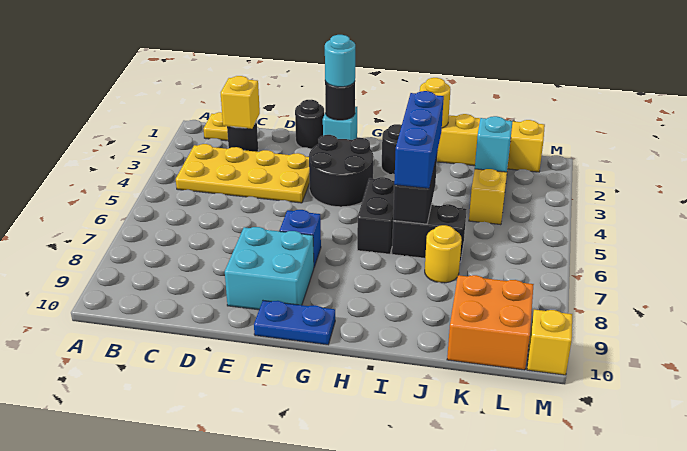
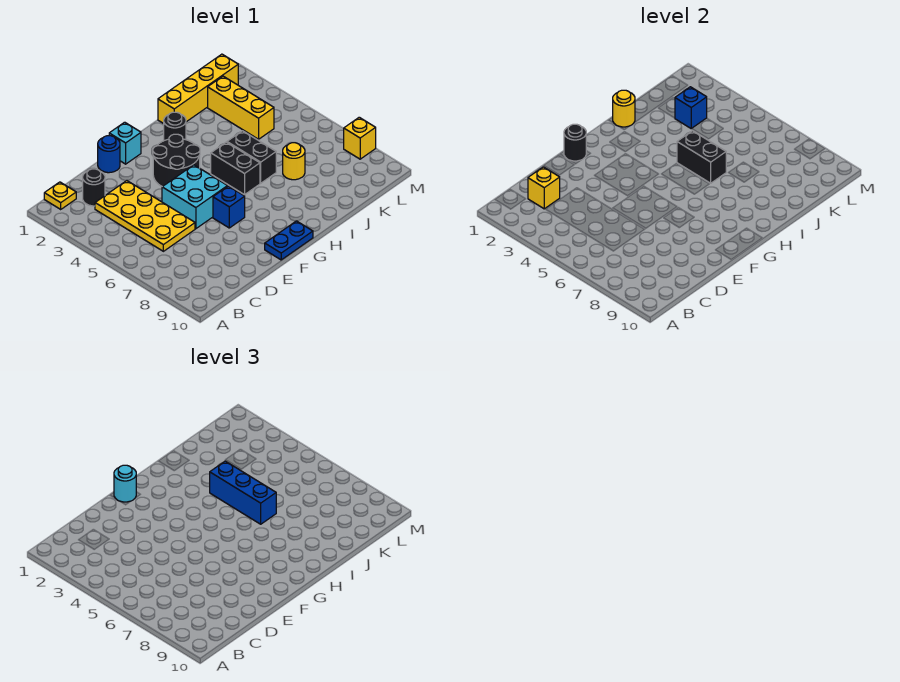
yellow plate B3:E4 level 1 -> yellow plate C3:D6 level 1
black round brick E1 level 1 -> blue round brick E1 level 1
cyan brick E8:F9 level 1 -> cyan brick E5:F6 level 1
black brick I6:J6 level 1 -> black brick I5:I6 level 1
cyan brick K3 level 2 -> blue brick K3 level 2
orange brick K9:L10 level 1 -> none
yellow brick M10 level 1 -> yellow brick M8 level 1

